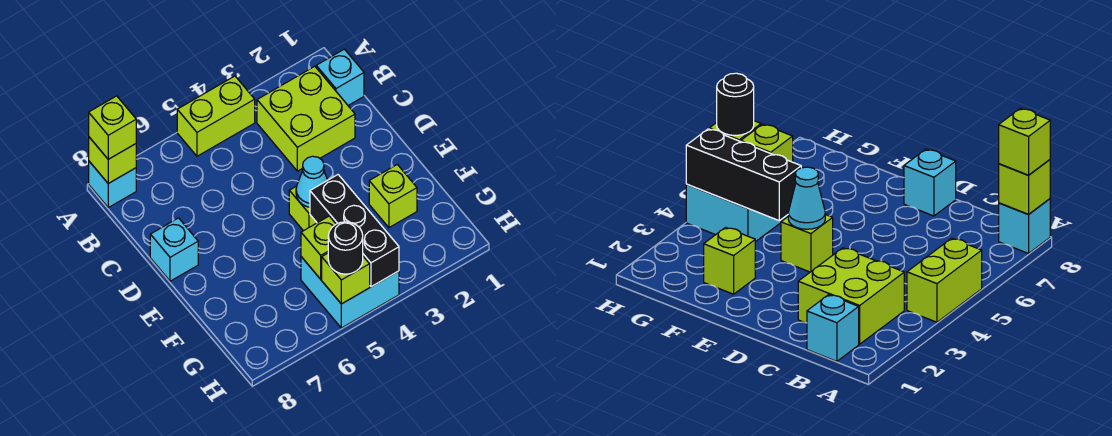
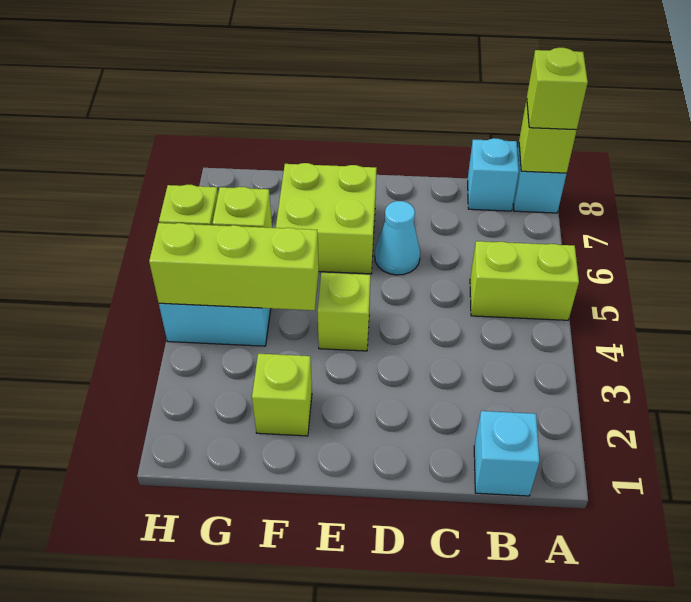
lime brick A4:A5 level 1 -> lime brick A5:B5 level 1
lime brick B2:C3 level 1 -> lime brick E6:F7 level 1
cyan brick D8 level 1 -> cyan brick B8 level 1
cyan cone E4 level 2 -> cyan cone D6 level 1
black brick F4:H4 level 2 -> lime brick F4:H4 level 2
black round brick H5 level 3 -> none

